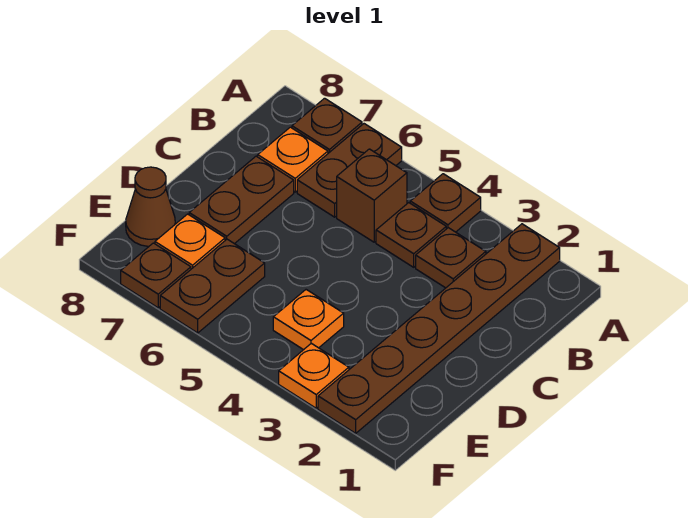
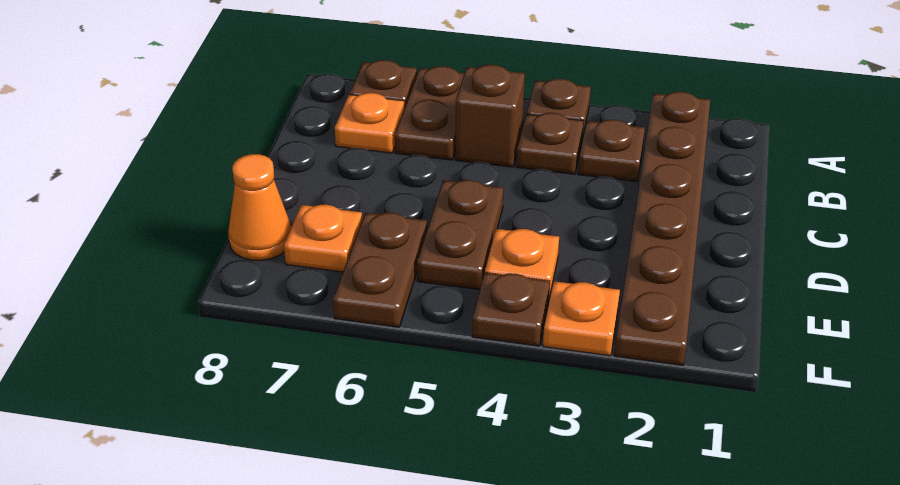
brown plate C7:D7 level 1 -> brown plate D5:E5 level 1
brown cone E8 level 1 -> orange cone E8 level 1
brown plate F7 level 1 -> brown plate F4 level 1

